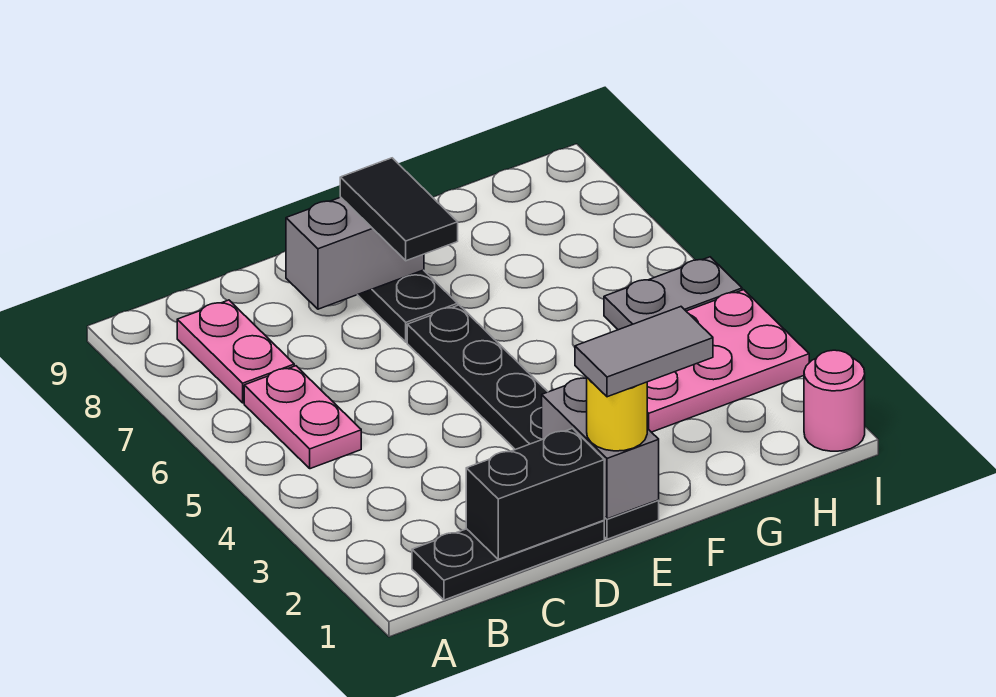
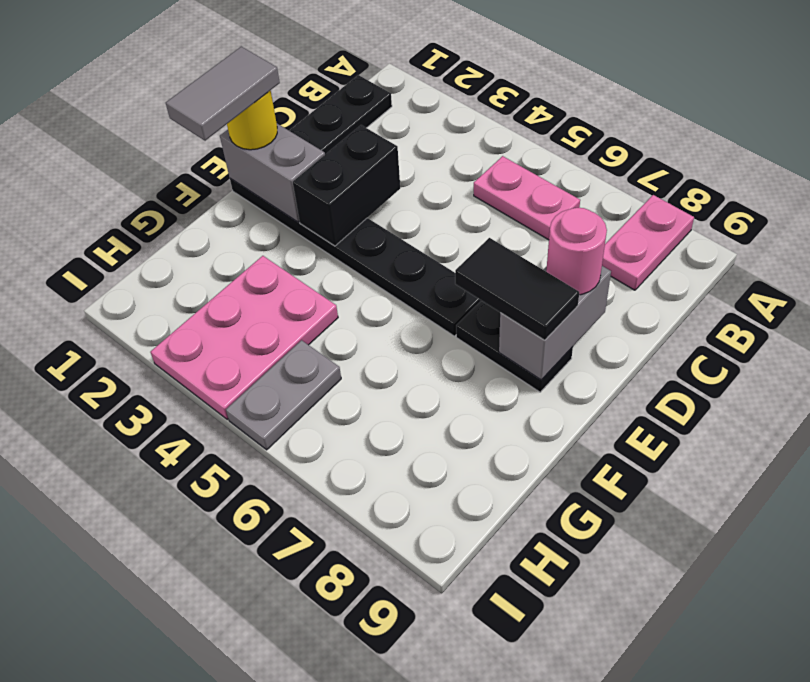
pink plate B7:B8 level 1 -> pink plate A8:B8 level 1
black brick C1:D1 level 2 -> black brick D3:E3 level 2
pink round brick I1 level 1 -> pink round brick D8 level 3

